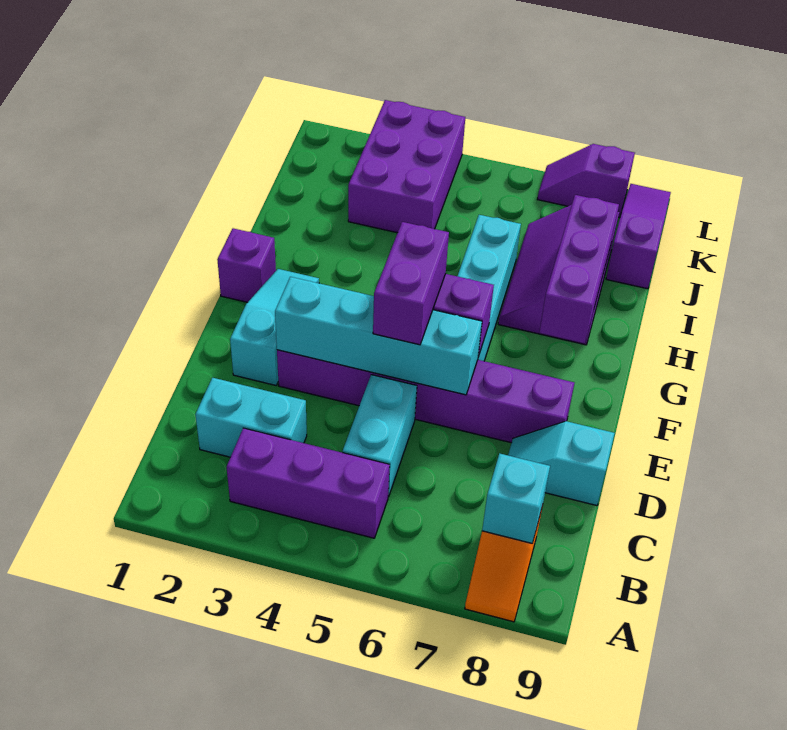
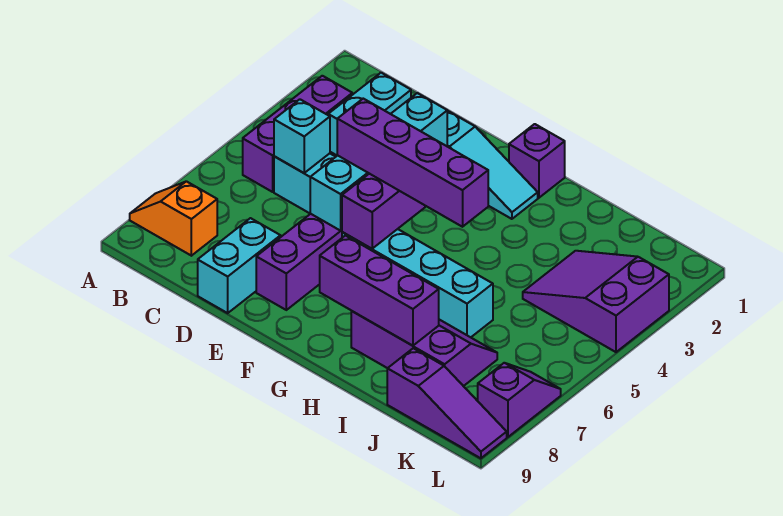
cyan brick B8 level 2 -> cyan brick C5 level 2
cyan slope D8:D9 level 1 top 9 -> cyan brick D8:D9 level 1
purple brick E5:F5 level 3 -> purple brick E5:H5 level 3
purple brick J3:L4 level 1 -> purple slope J3:L4 level 1 top L

